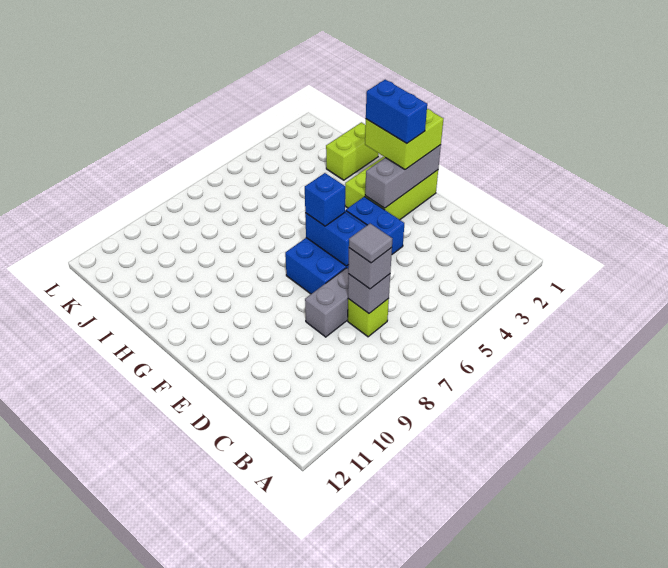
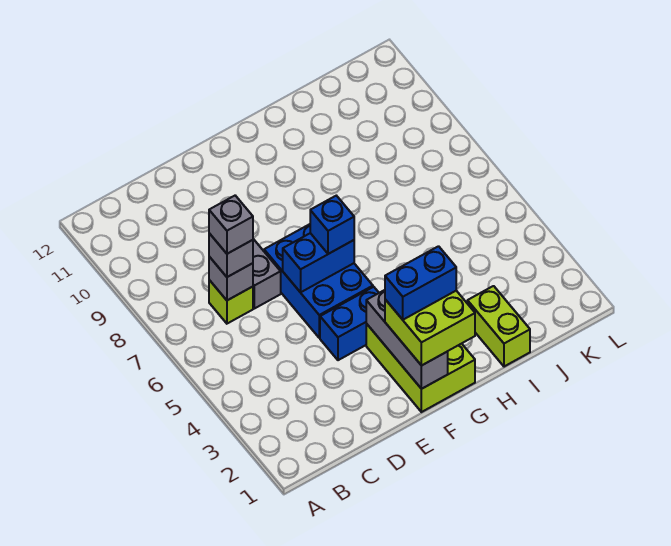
grey tile C7 level 4 -> grey brick C7 level 4

